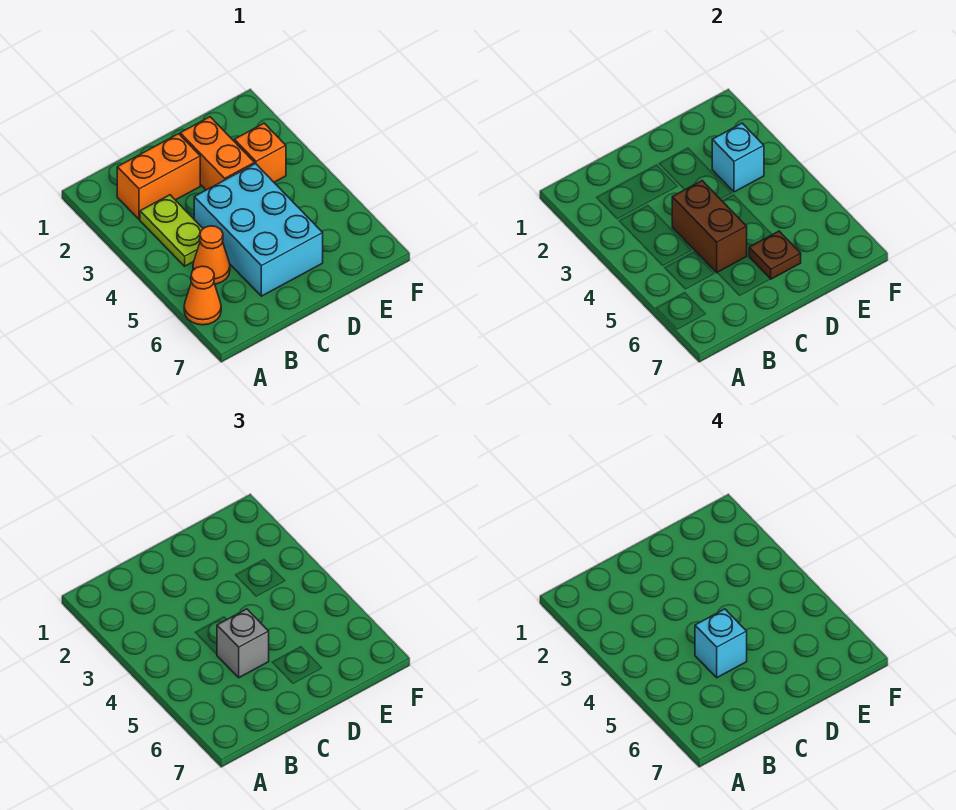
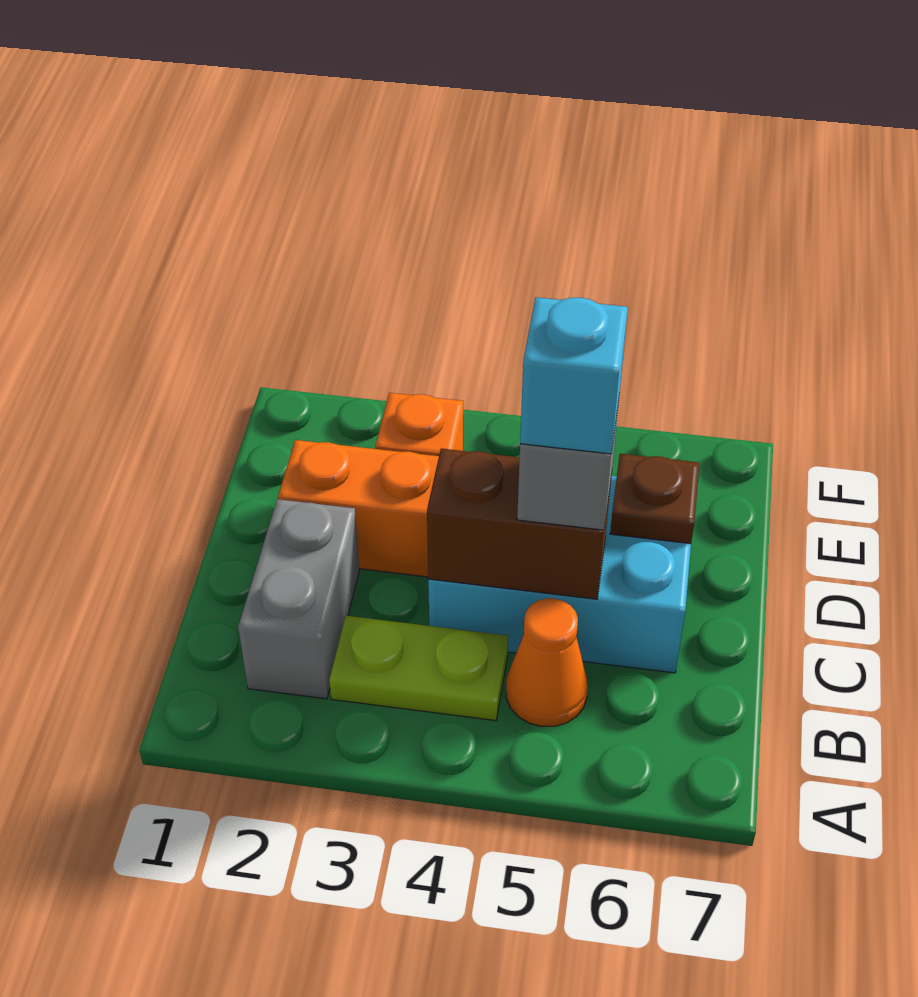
orange cone A6 level 1 -> none
orange brick B2:C2 level 1 -> grey brick B2:C2 level 1
cyan brick E3 level 2 -> none

